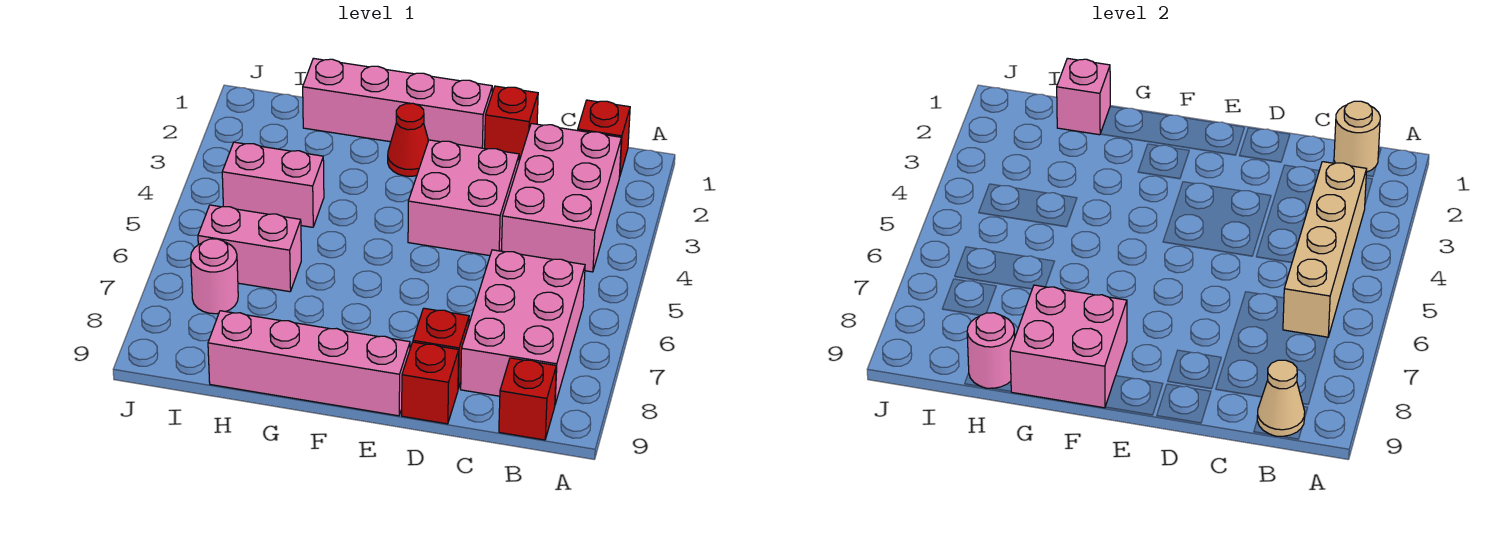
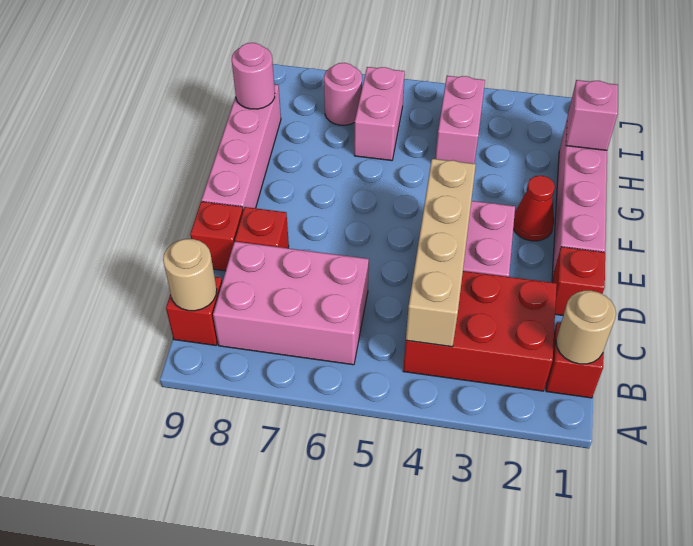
pink brick B2:C4 level 1 -> red brick B2:C4 level 1
tan brick B3:B6 level 2 -> tan brick B4:E4 level 2
tan cone B9 level 2 -> tan round brick B9 level 2
pink brick F8:G9 level 2 -> none

